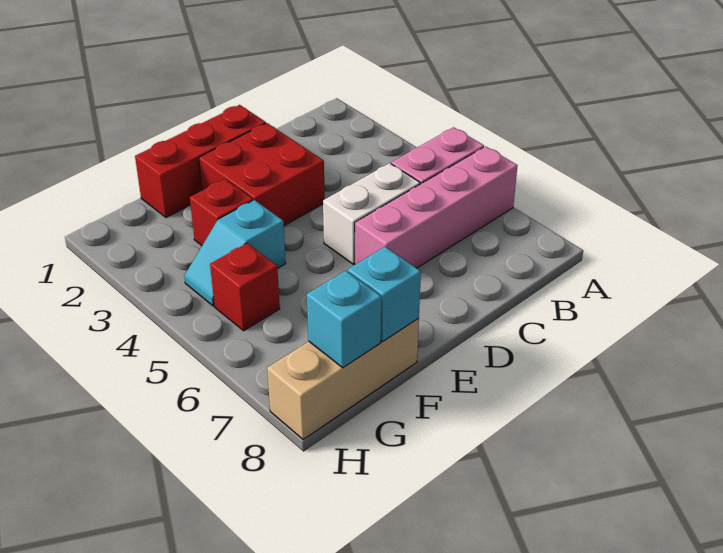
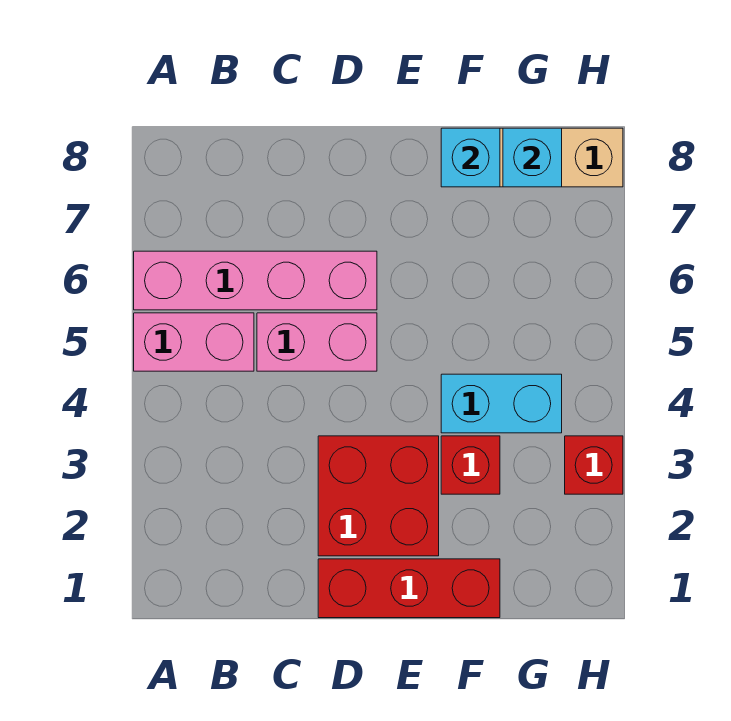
white brick C5:D5 level 1 -> pink brick C5:D5 level 1
cyan slope F4:G4 level 1 top F -> cyan brick F4:G4 level 1
red brick G5 level 1 -> red brick H3 level 1

